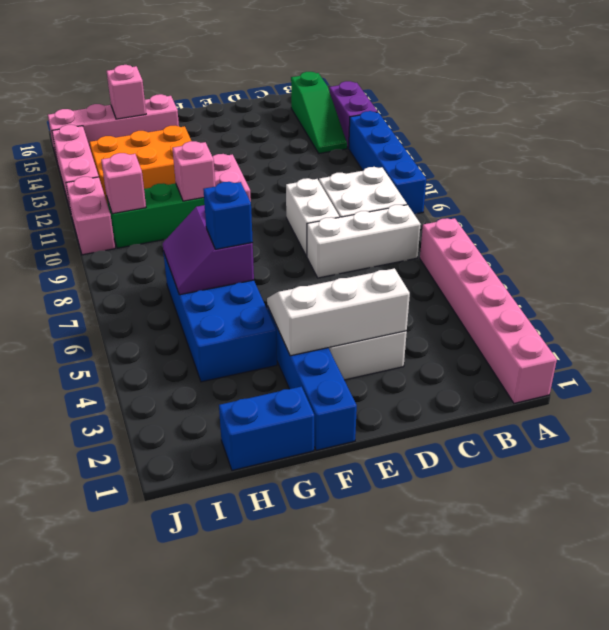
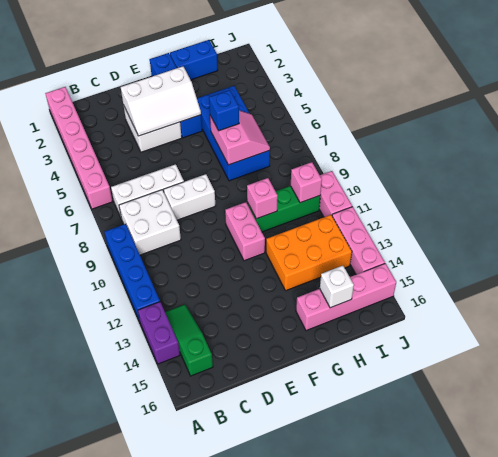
white brick D8:D9 level 1 -> white brick D8:E8 level 1
purple slope G6:H7 level 2 top G -> pink slope G6:H7 level 2 top G
pink brick H15 level 2 -> white brick H15 level 2

